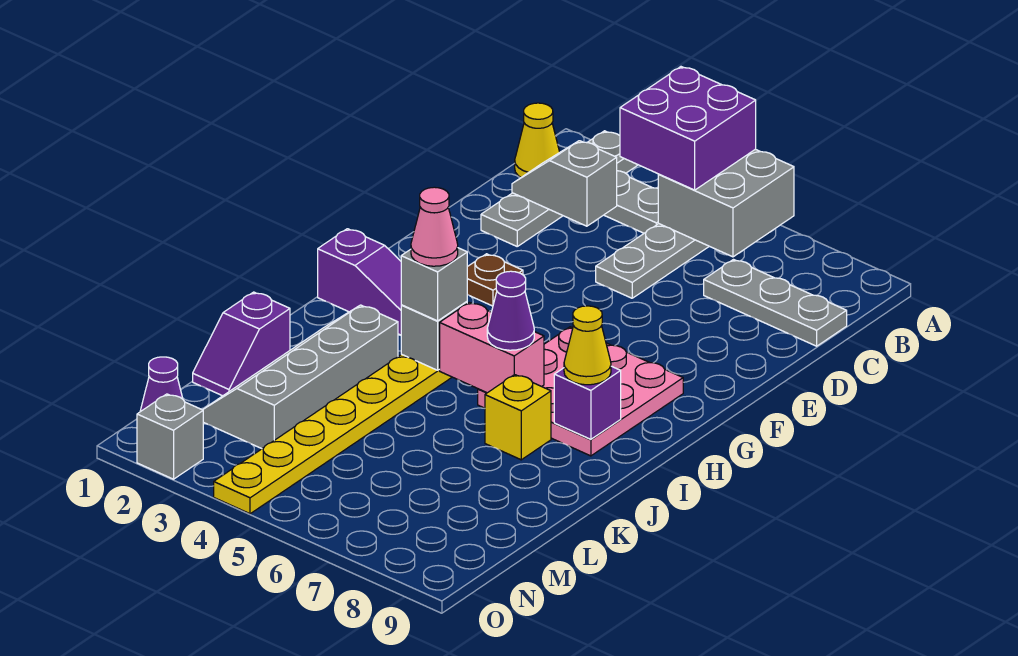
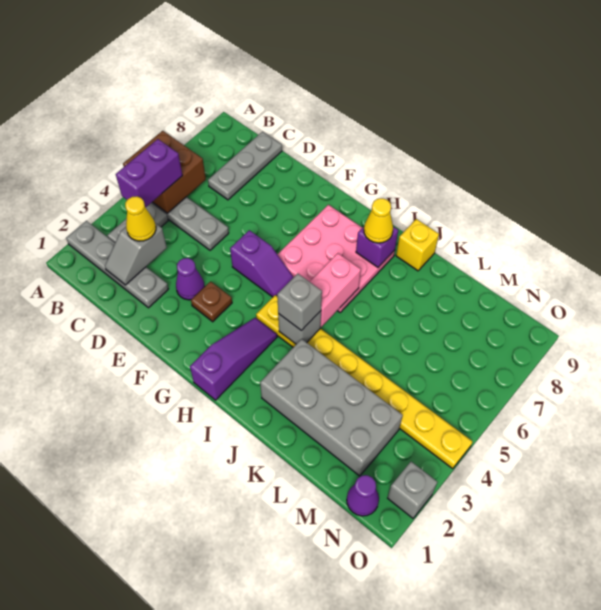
purple brick A4:B5 level 3 -> purple brick B4:B5 level 3
grey brick A5:B6 level 2 -> brown brick A5:B6 level 2
yellow cone B1 level 1 -> yellow cone C3 level 3
pink cone I4 level 4 -> none
purple cone I6 level 3 -> purple cone E3 level 1
grey slope J2:M3 level 1 top 3 -> grey brick J2:M3 level 1
yellow brick J7 level 1 -> yellow brick J9 level 1
purple slope K1:L1 level 1 top K -> purple slope F5:G5 level 1 top F

